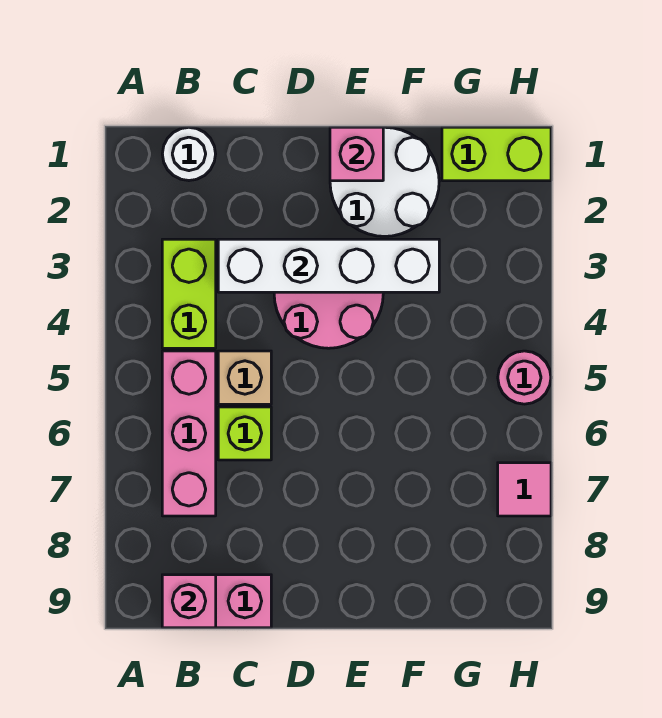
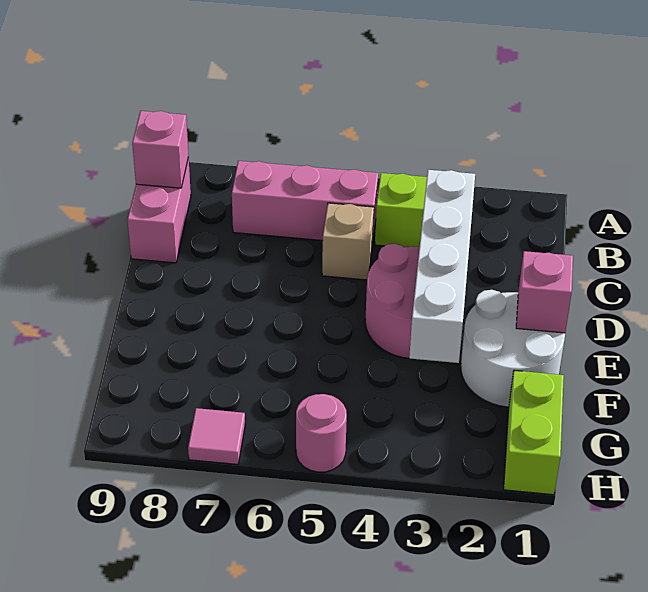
white round brick B1 level 1 -> none
lime brick C6 level 1 -> none

